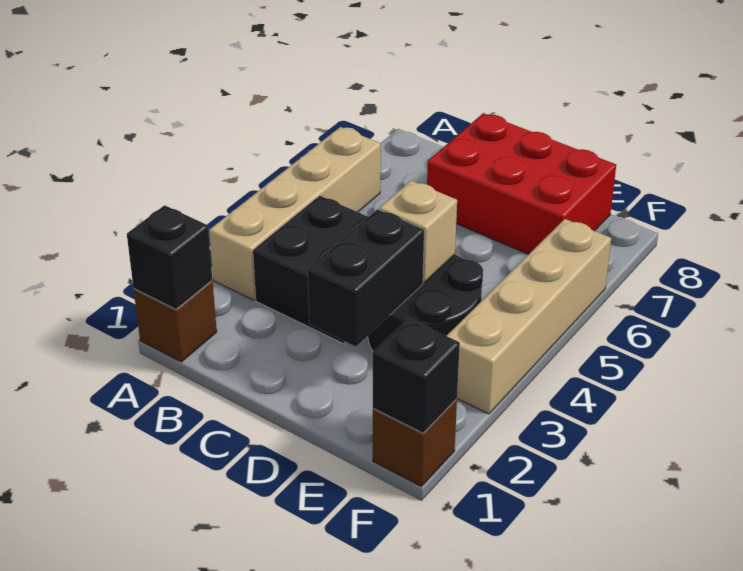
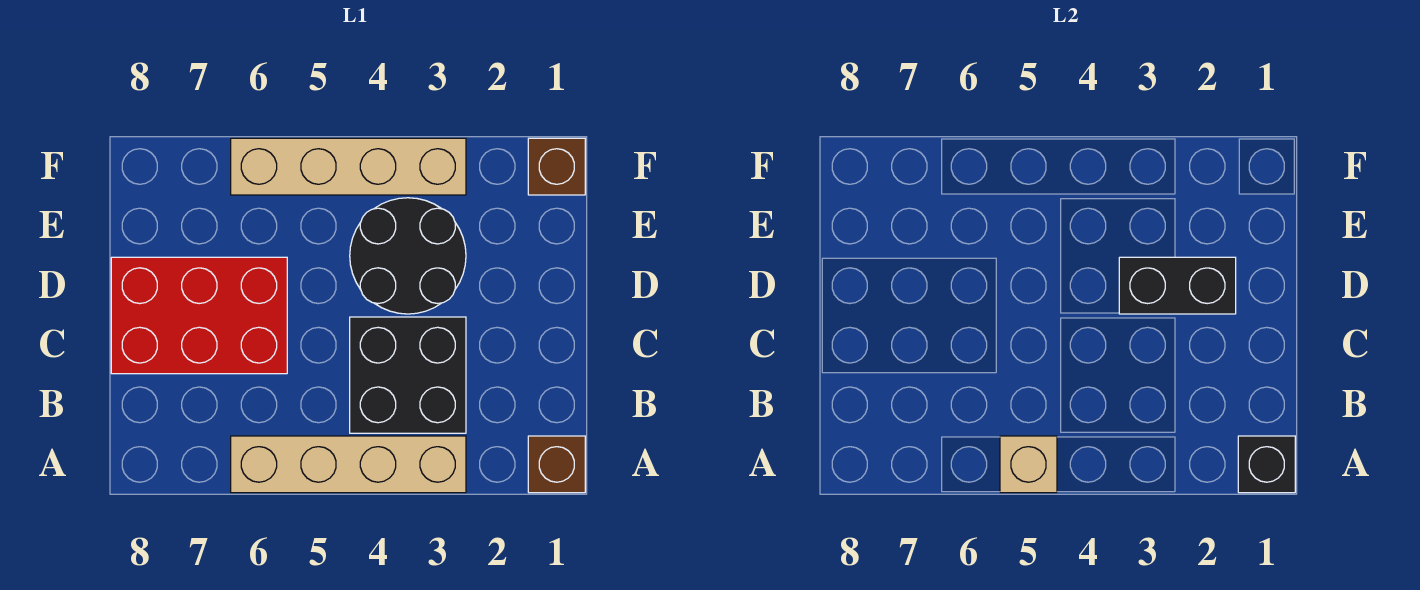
red brick C7:E8 level 1 -> red brick C6:D8 level 1
tan brick D4 level 2 -> tan brick A5 level 2
black brick F1 level 2 -> none

